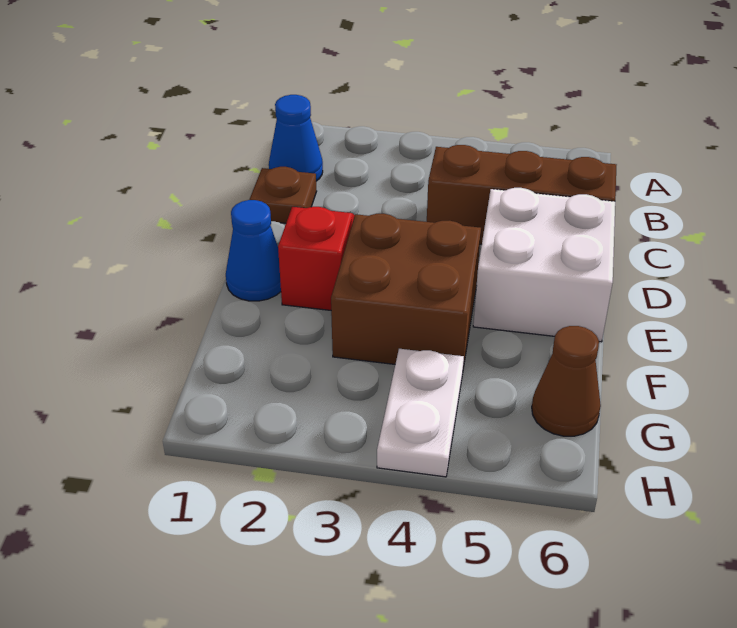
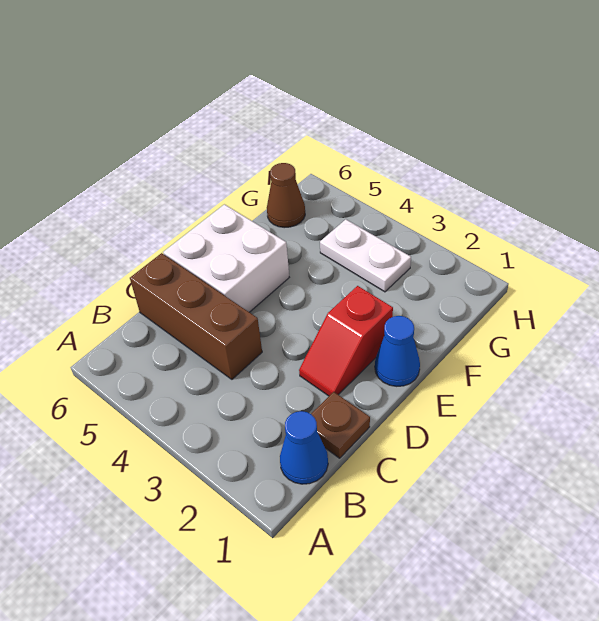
brown brick E3:F4 level 1 -> none
white plate G4:H4 level 1 -> white plate G3:G4 level 1

